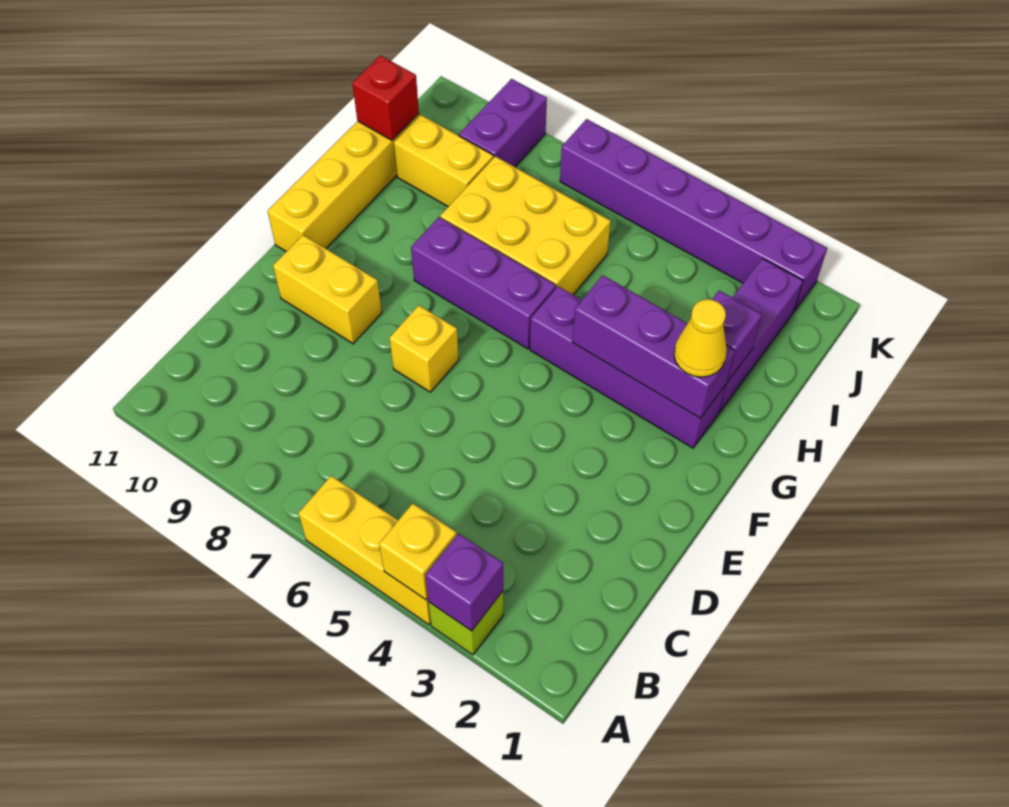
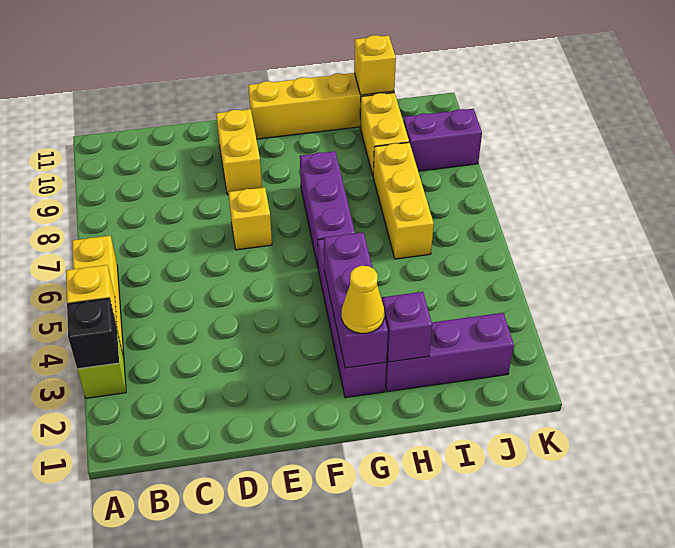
purple brick A3 level 2 -> black brick A3 level 2
yellow brick H6:I8 level 1 -> yellow brick I6:I8 level 1
red brick I11 level 2 -> yellow brick I11 level 2
purple brick K2:K7 level 1 -> none

